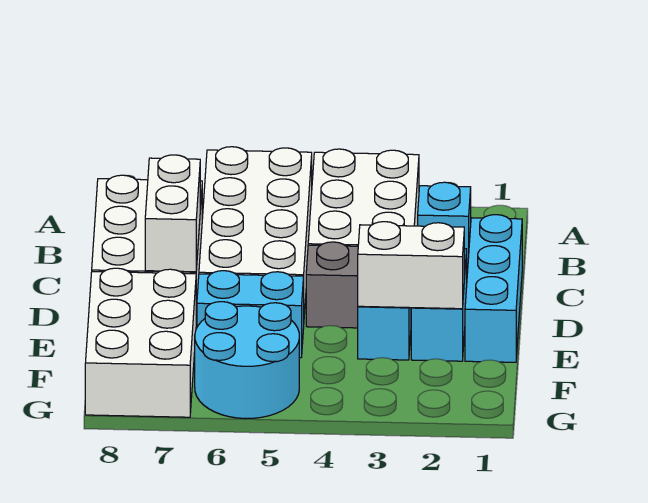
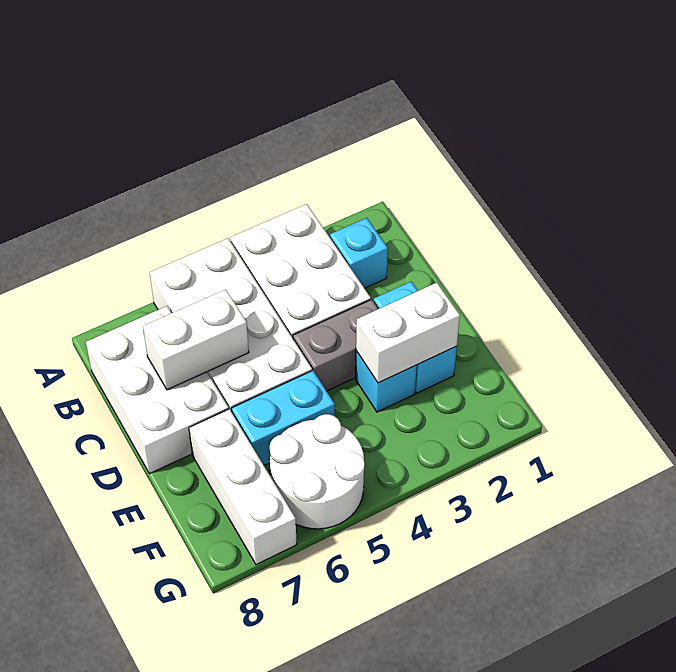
cyan brick C1:E1 level 1 -> none
white brick C7:D7 level 2 -> white brick C6:C7 level 2
white brick E7:G8 level 1 -> white brick E7:G7 level 1
cyan round brick F5:G6 level 1 -> white round brick F5:G6 level 1

